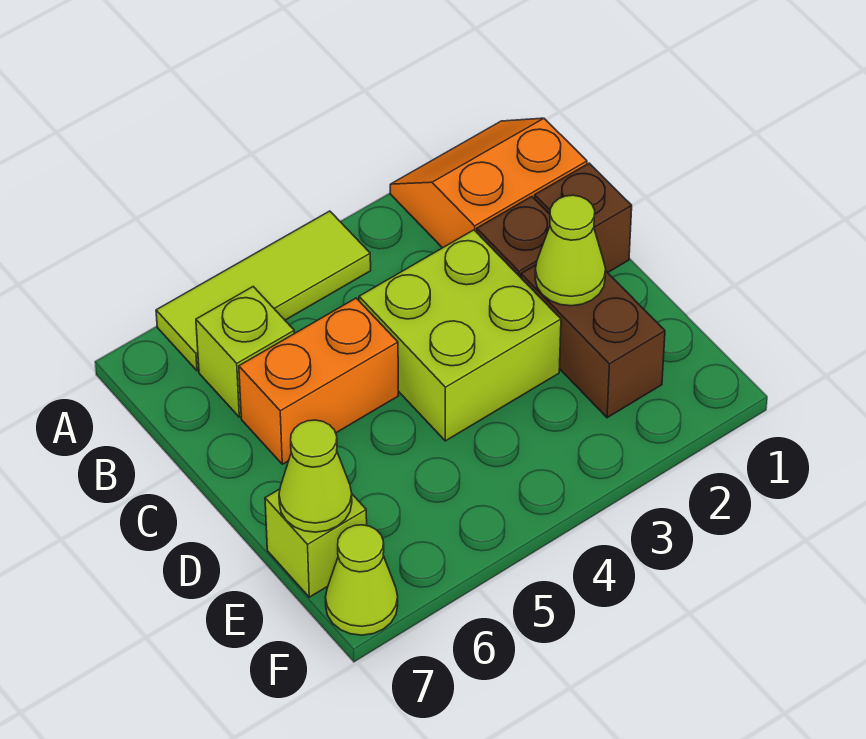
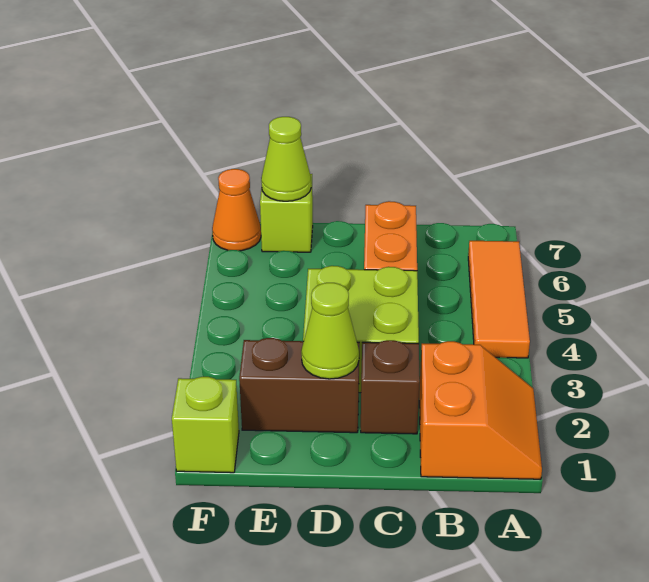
lime tile A4:A6 level 1 -> orange tile A4:A6 level 1
lime brick B6 level 1 -> lime brick F1 level 1
brown brick C1 level 1 -> none
lime cone F7 level 1 -> orange cone F7 level 1

